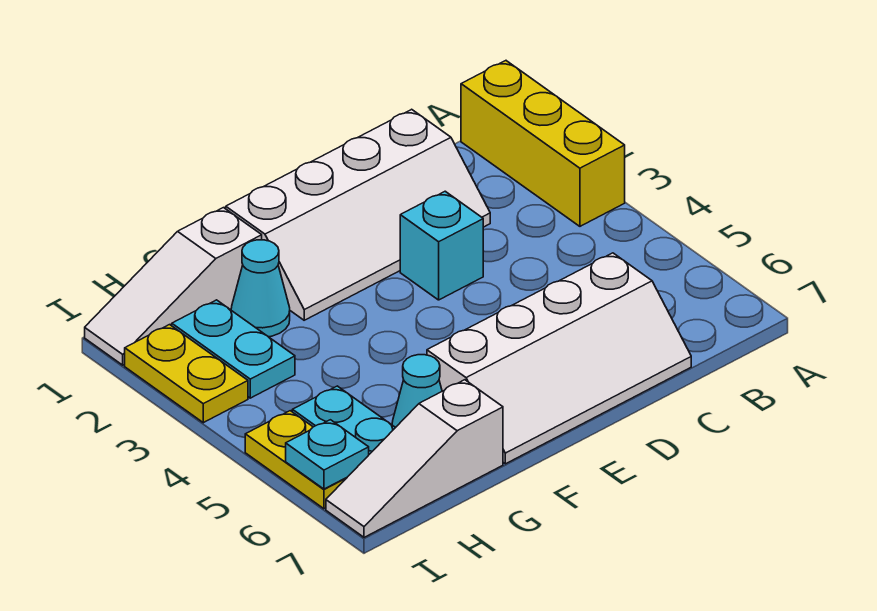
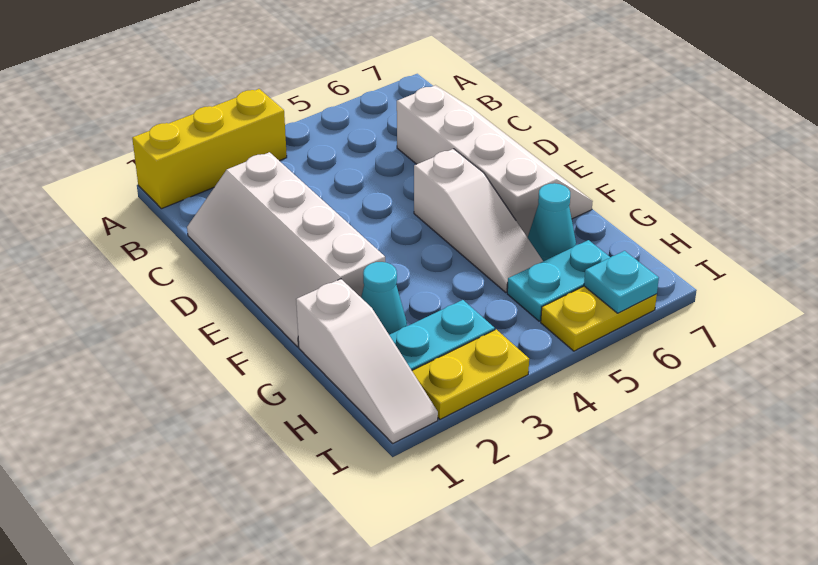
white slope C1:F2 level 1 top 1 -> white slope C1:F2 level 1 top 2
cyan brick D3 level 1 -> none
white slope G7:I7 level 1 top G -> white slope E5:G5 level 1 top E

